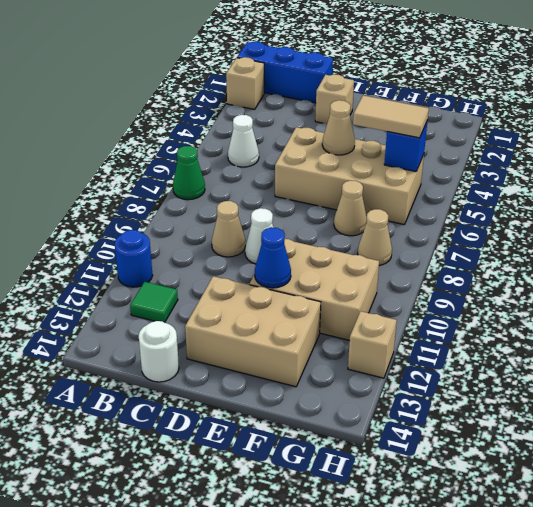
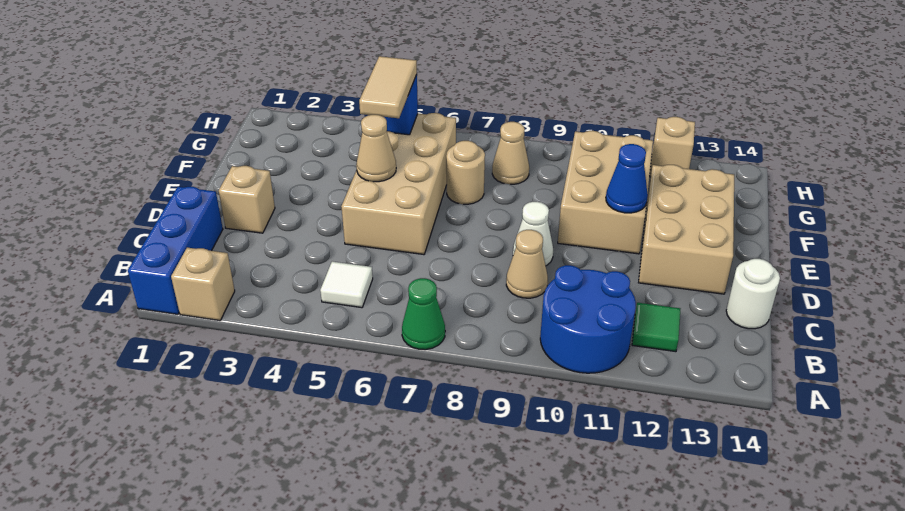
blue round brick A11 level 1 -> blue round brick A10:B11 level 1
white cone B5 level 1 -> white tile B5 level 1
tan cone F7 level 1 -> tan round brick F7 level 1

